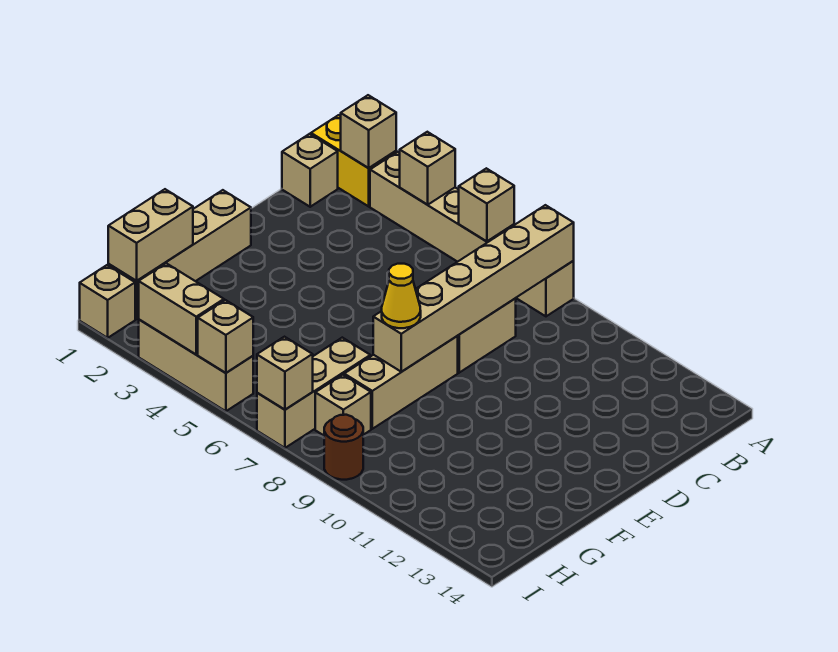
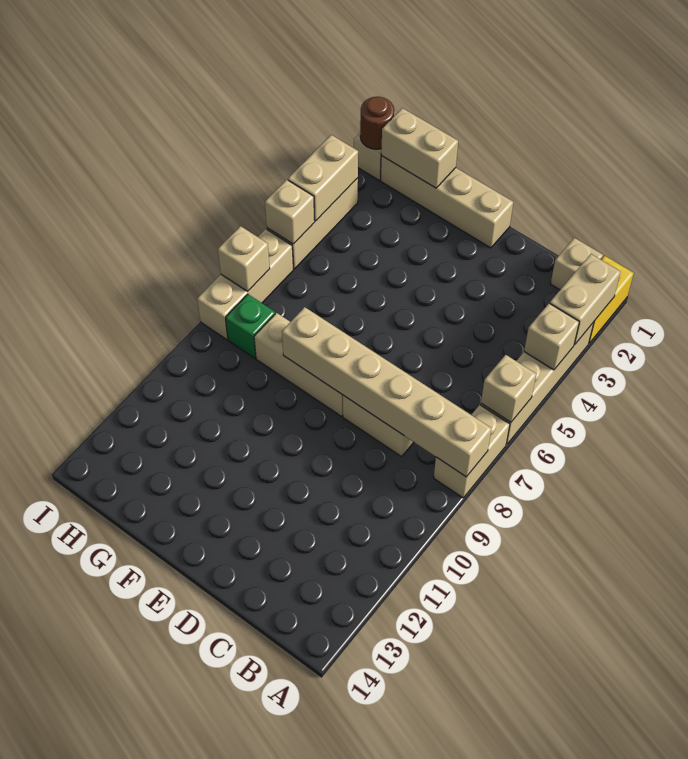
tan brick A2 level 2 -> tan brick A2:A3 level 2
yellow cone F8 level 3 -> none
tan brick G7:I7 level 1 -> tan brick I6:I8 level 1
tan brick H8 level 1 -> green brick H8 level 1
brown round brick I9 level 1 -> brown round brick I1 level 2

